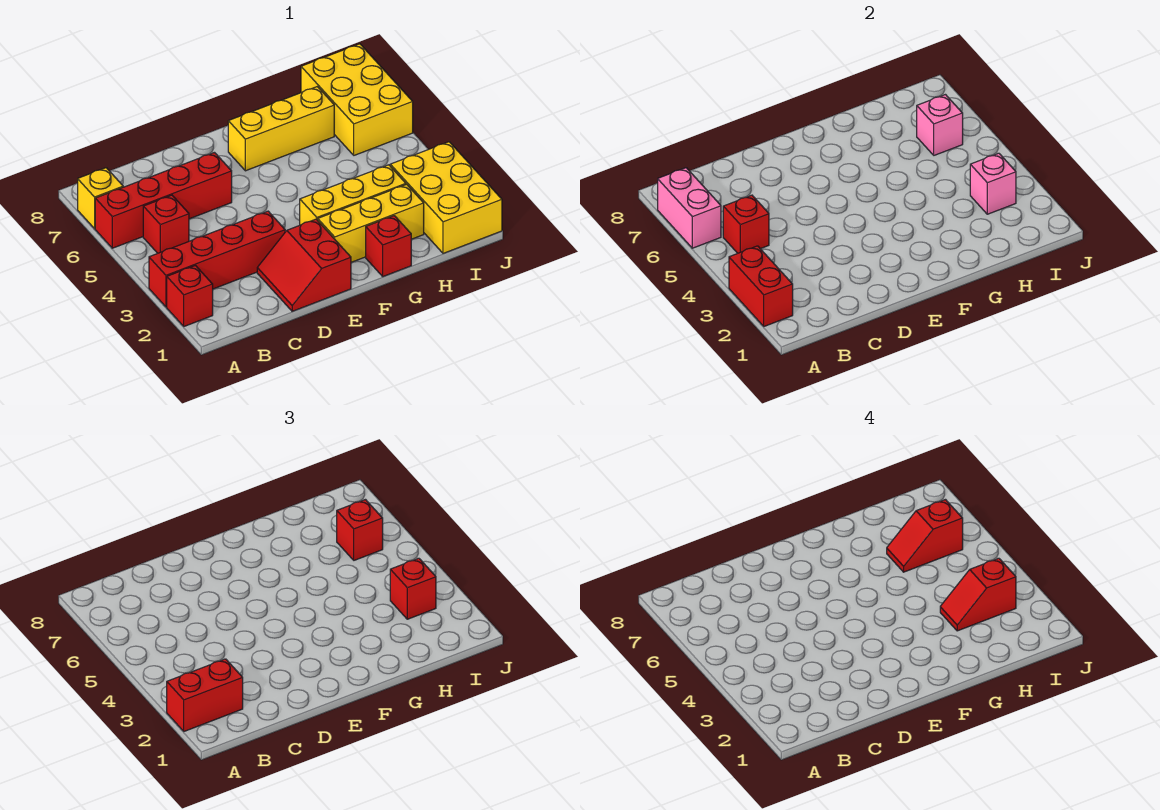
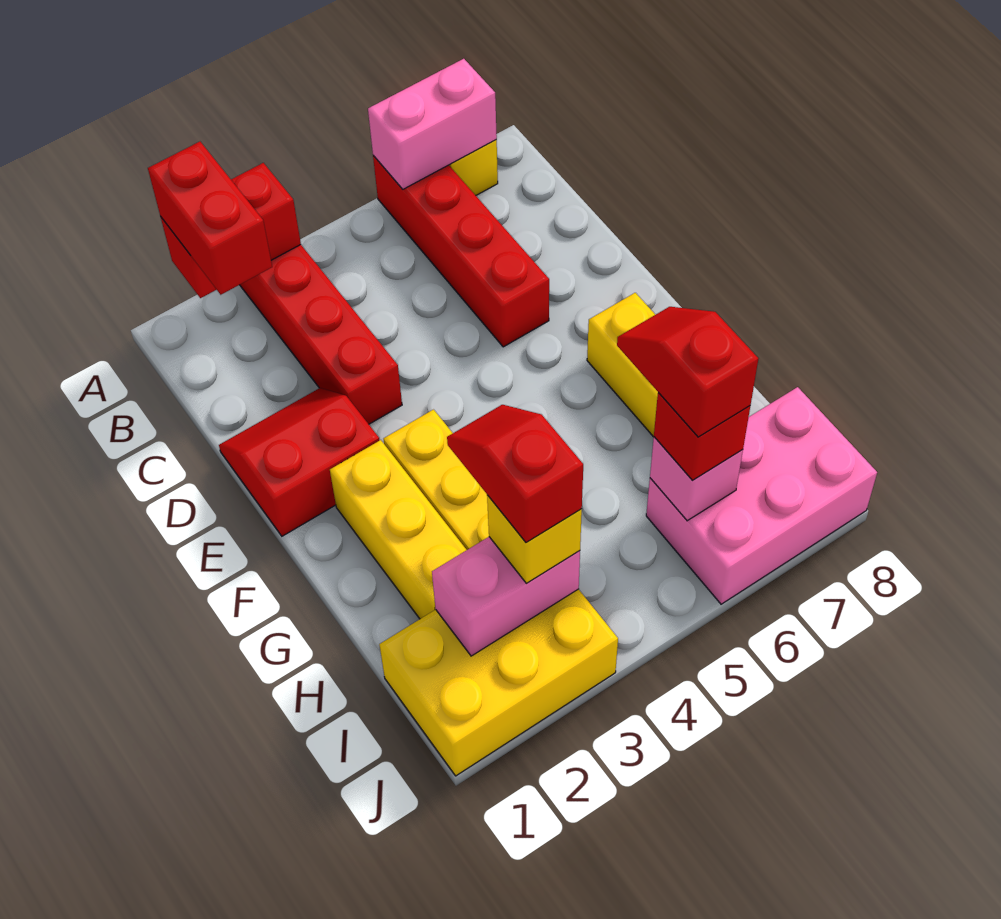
red brick A2 level 1 -> none
red brick B5 level 1 -> none
red brick B5 level 2 -> none
red brick G1 level 1 -> none
pink brick I3 level 2 -> pink brick I2:I3 level 2
red brick I3 level 3 -> yellow brick I3 level 3
yellow brick I6:J8 level 1 -> pink brick I6:J8 level 1

